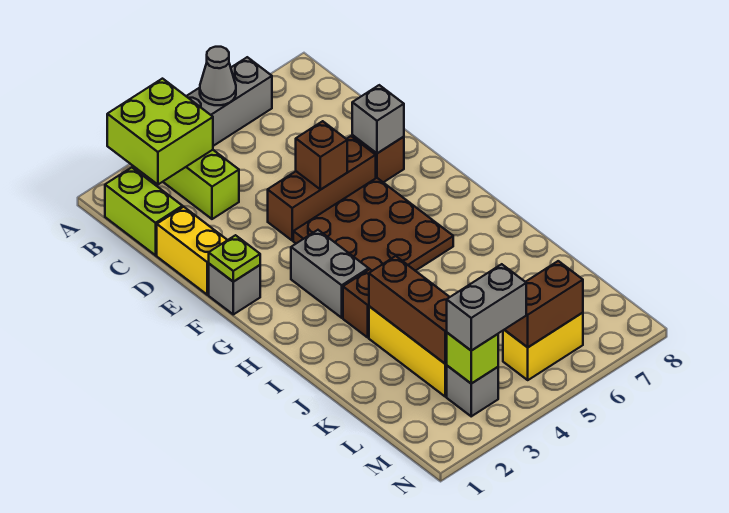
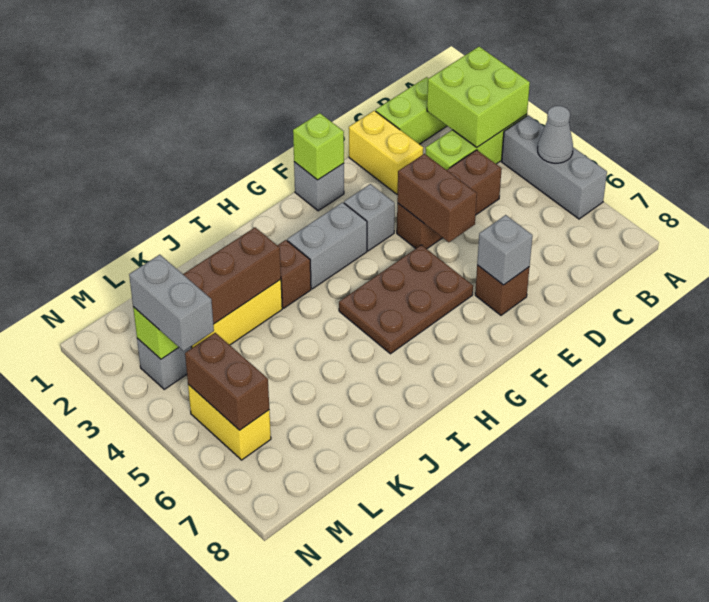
yellow brick D1:E1 level 1 -> yellow brick D1:D2 level 1
brown brick E4:E6 level 1 -> brown brick C4:E4 level 1
brown brick E5 level 2 -> brown brick E4:E5 level 2
lime plate F1 level 2 -> lime brick F1 level 2
none -> grey brick F3 level 1
brown plate F4:H6 level 1 -> brown plate F5:H6 level 1

